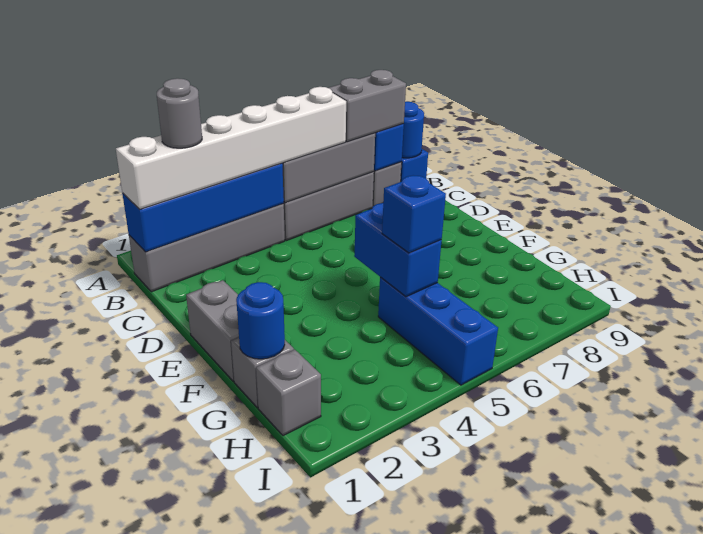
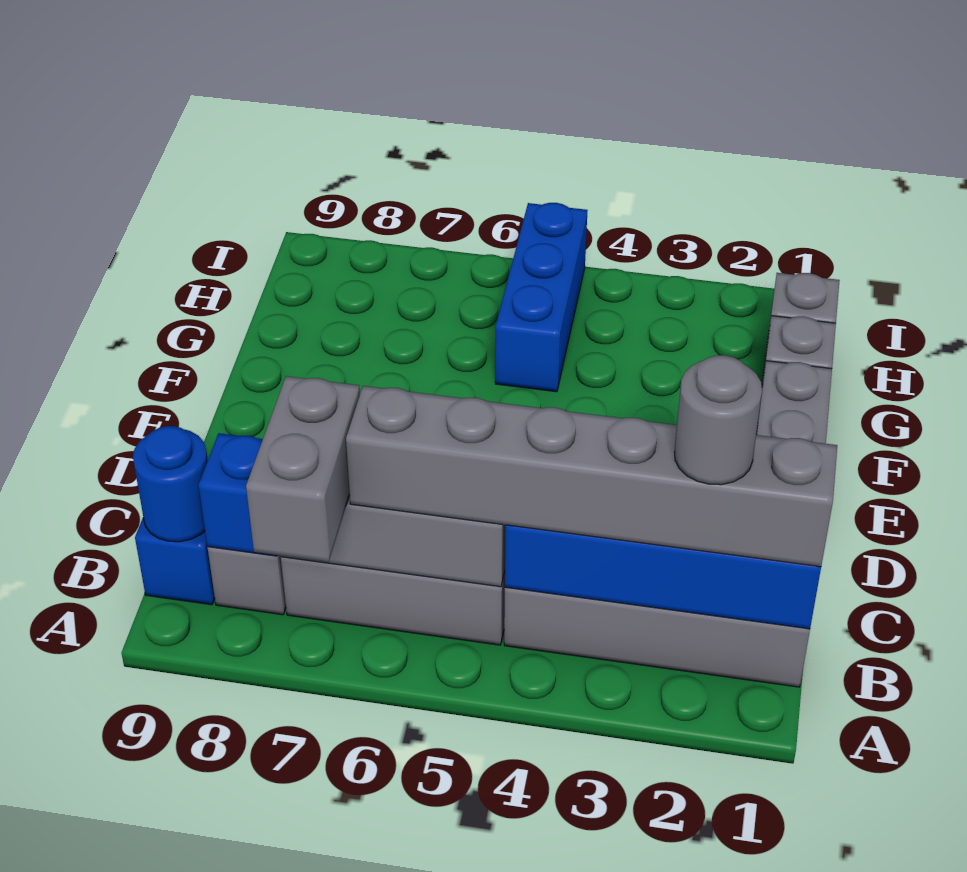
white brick B1:B6 level 3 -> grey brick B1:B6 level 3
grey brick B7:B8 level 3 -> grey brick A7:B7 level 3
blue brick F5:G5 level 2 -> none
blue round brick G1 level 2 -> none
blue brick G5 level 3 -> none

